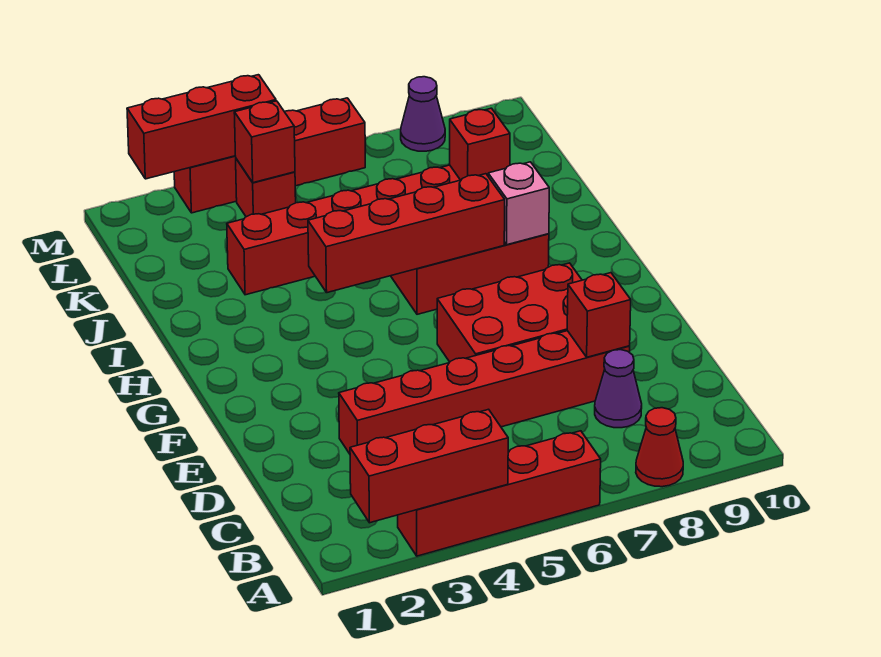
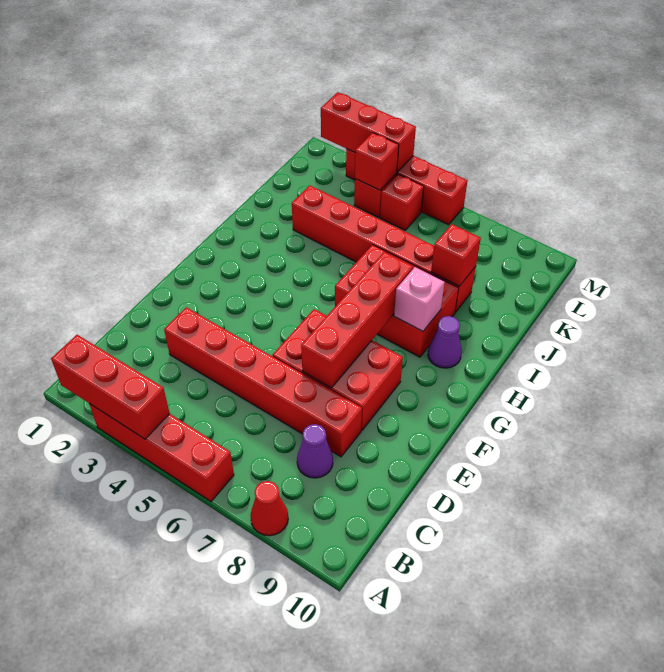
red brick D8 level 2 -> red brick L5 level 1
red brick H4:H7 level 2 -> red brick E7:H7 level 2
purple cone M8 level 1 -> purple cone H9 level 1

